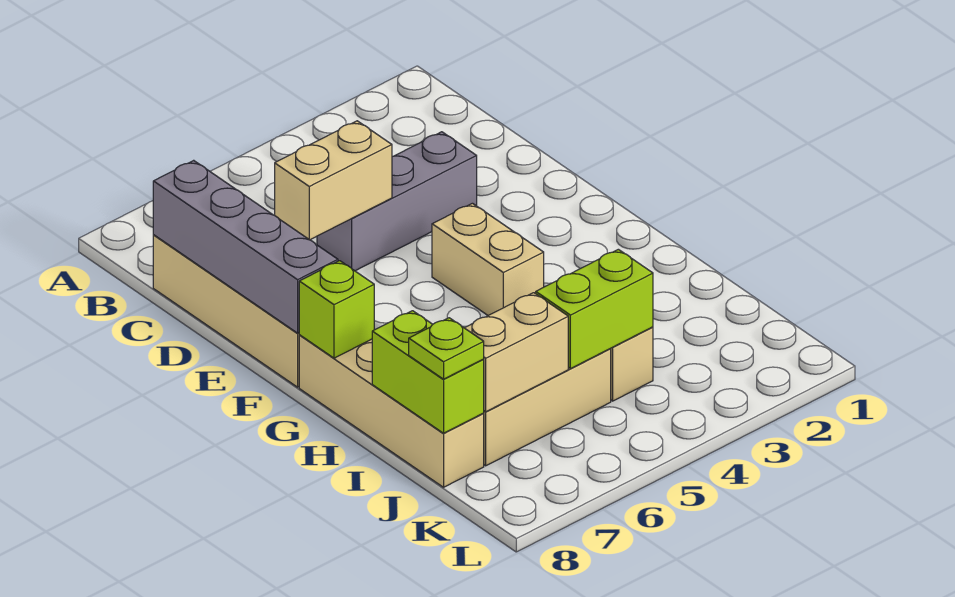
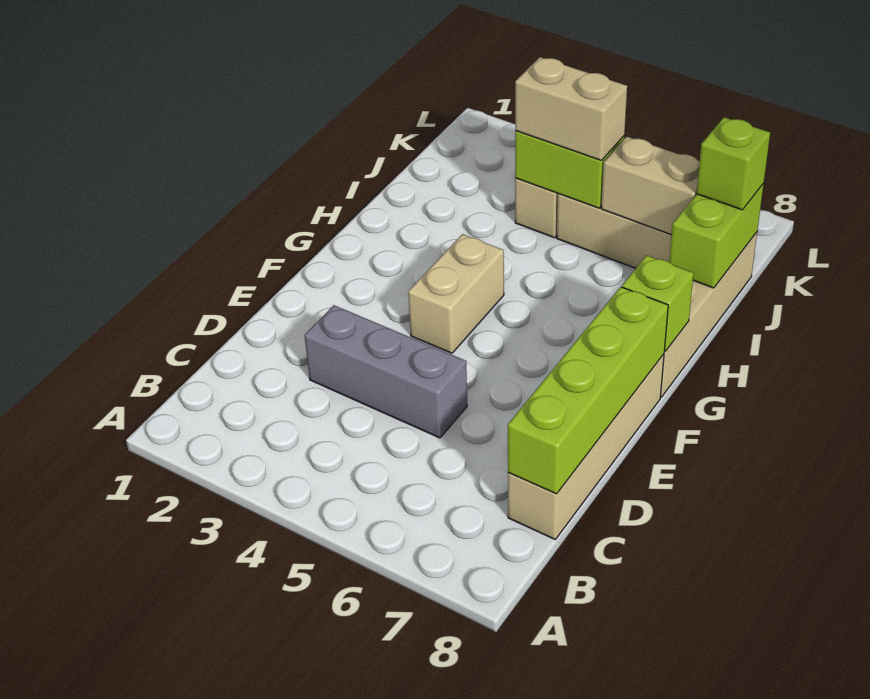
grey brick C8:F8 level 2 -> lime brick C8:F8 level 2
tan brick D5:D6 level 2 -> tan brick J4:J5 level 3
lime plate J8 level 3 -> lime brick J8 level 3

